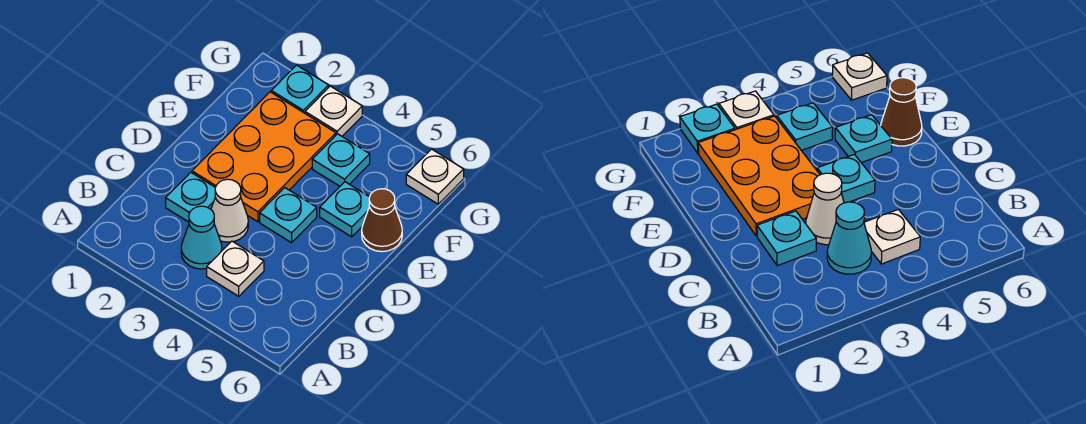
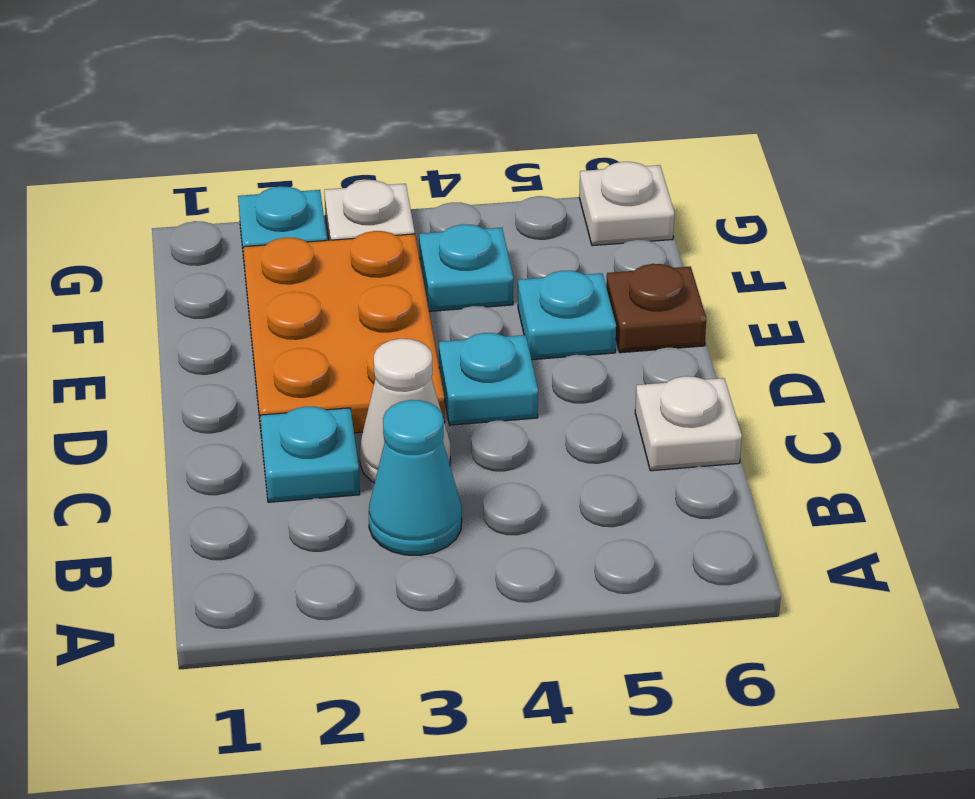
white plate B4 level 1 -> white plate C6 level 1
brown cone E6 level 1 -> brown plate E6 level 1

